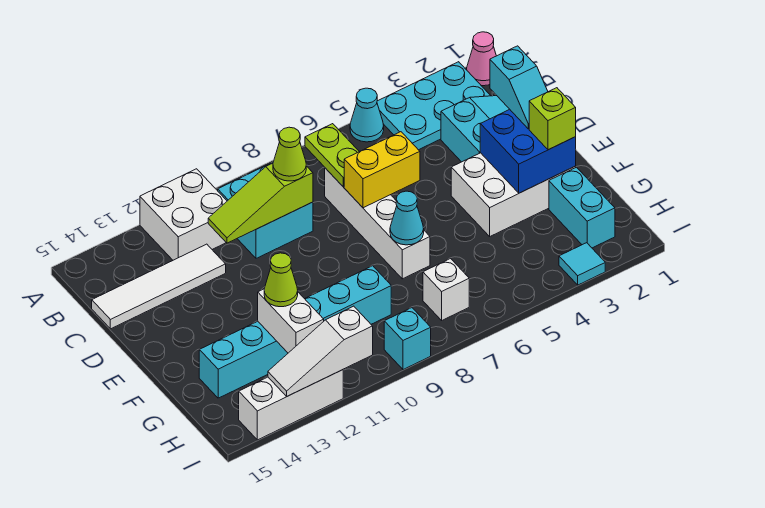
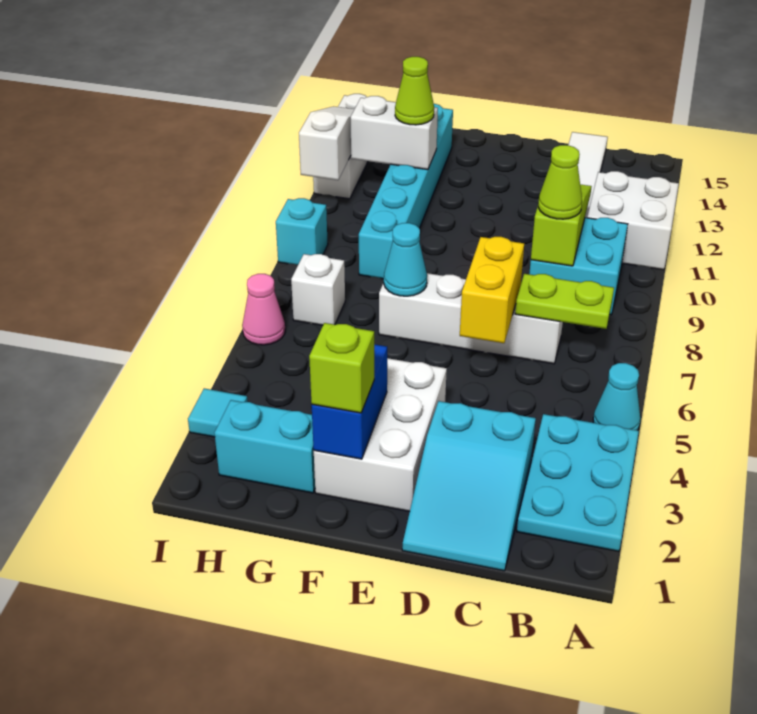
pink cone A1 level 1 -> pink cone I6 level 1
cyan slope D2:E2 level 3 top D -> none
blue brick E2:F3 level 2 -> blue brick F2:F3 level 2

